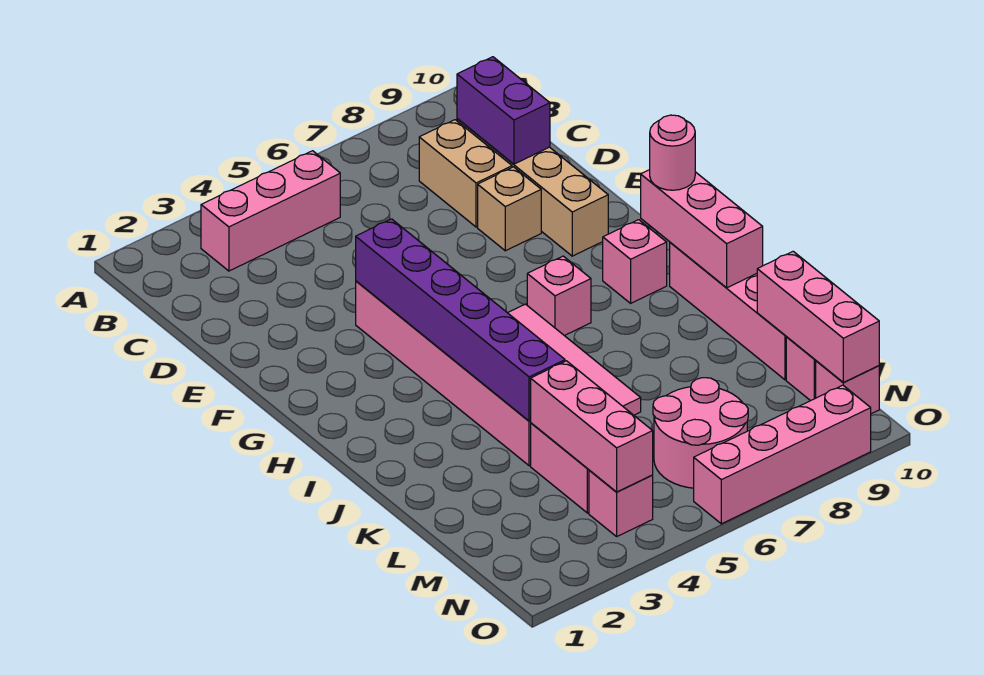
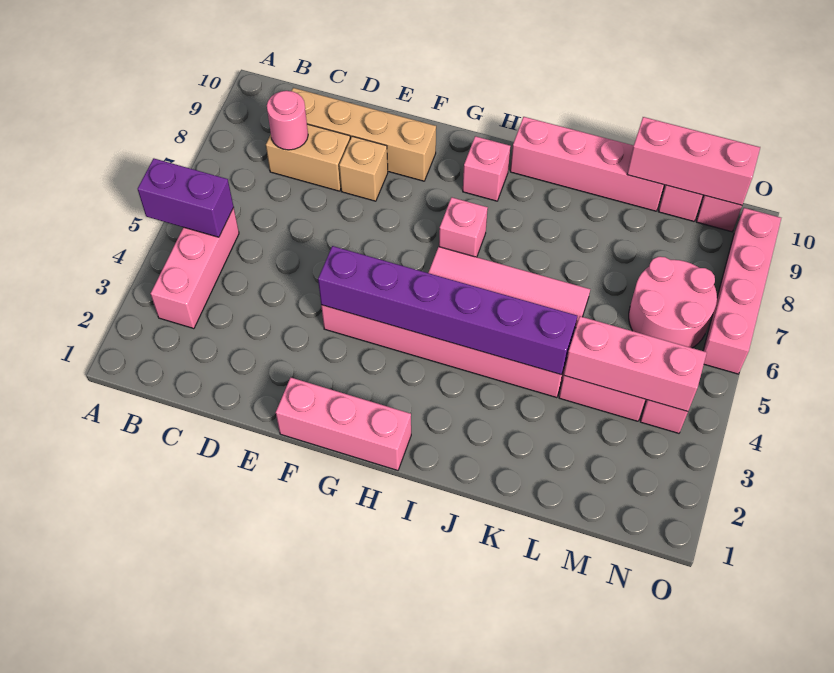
purple brick C9:D9 level 2 -> purple brick A5:B5 level 2
pink brick H10:J10 level 2 -> pink brick F1:H1 level 1
pink round brick H10 level 3 -> pink round brick C8 level 2

